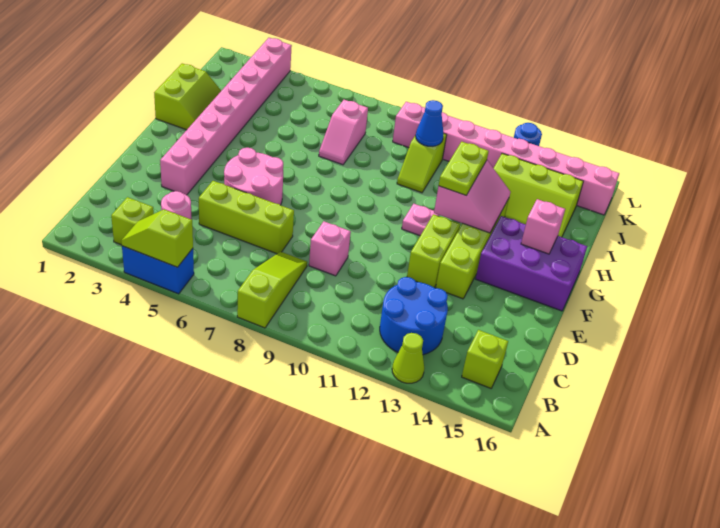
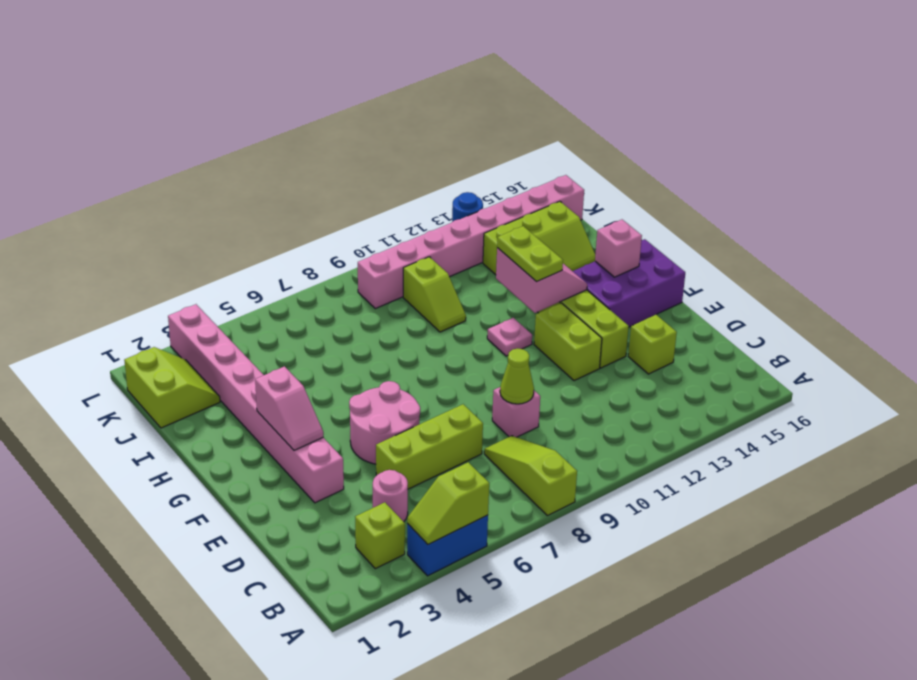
lime cone A13 level 1 -> lime cone D9 level 2
blue round brick B12:C13 level 1 -> none
lime brick B15 level 1 -> lime brick D14 level 1
lime slope H1:I2 level 1 top 1 -> lime slope J1:K2 level 1 top 1
pink slope I7:J7 level 1 top J -> pink slope F3:G3 level 2 top G
blue cone J10 level 2 -> none

